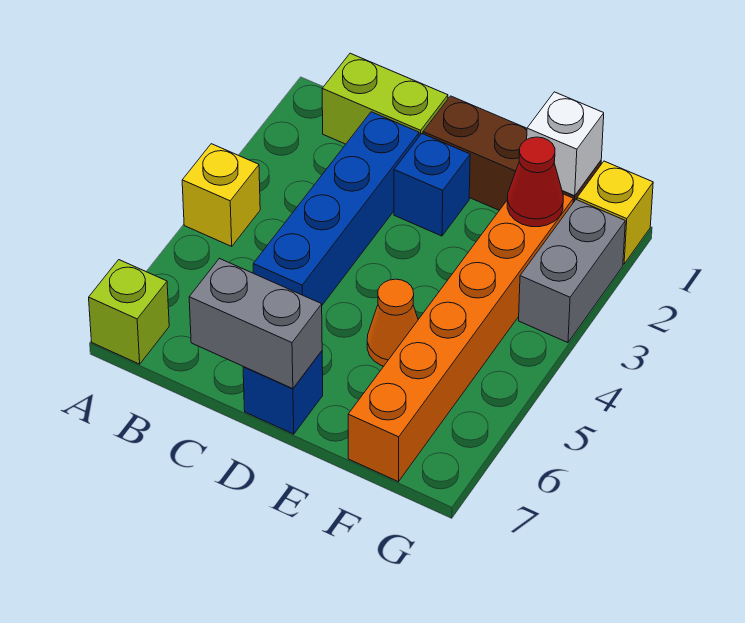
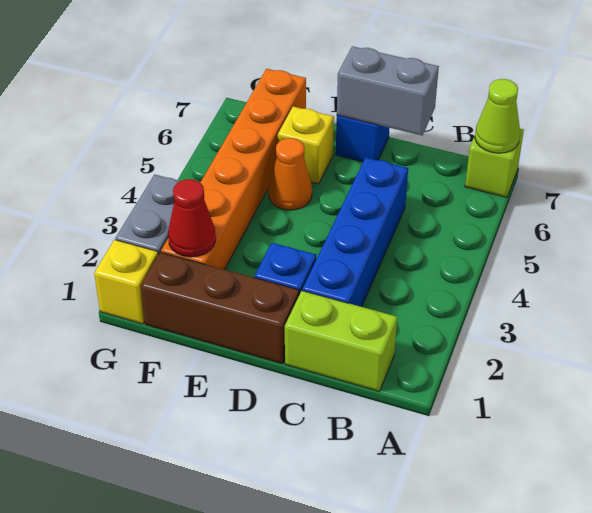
yellow brick A4 level 1 -> yellow brick E6 level 1
none -> lime cone A7 level 2
white brick F1 level 2 -> none

